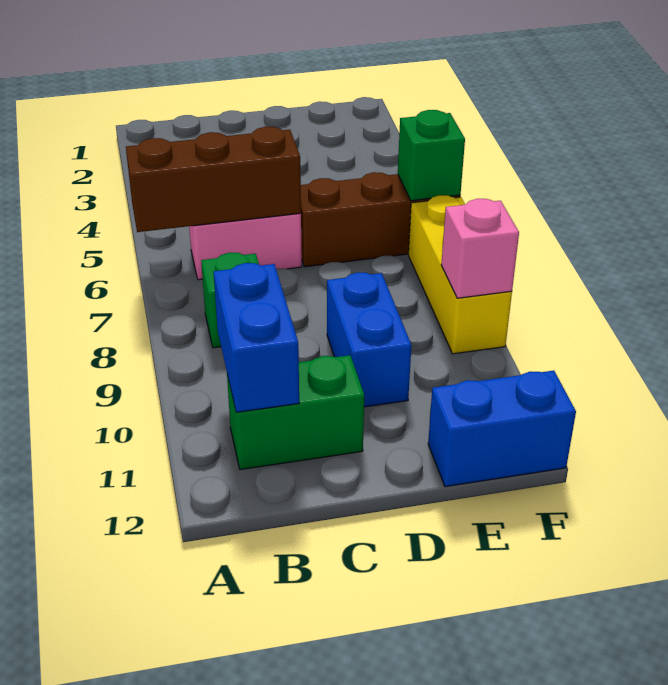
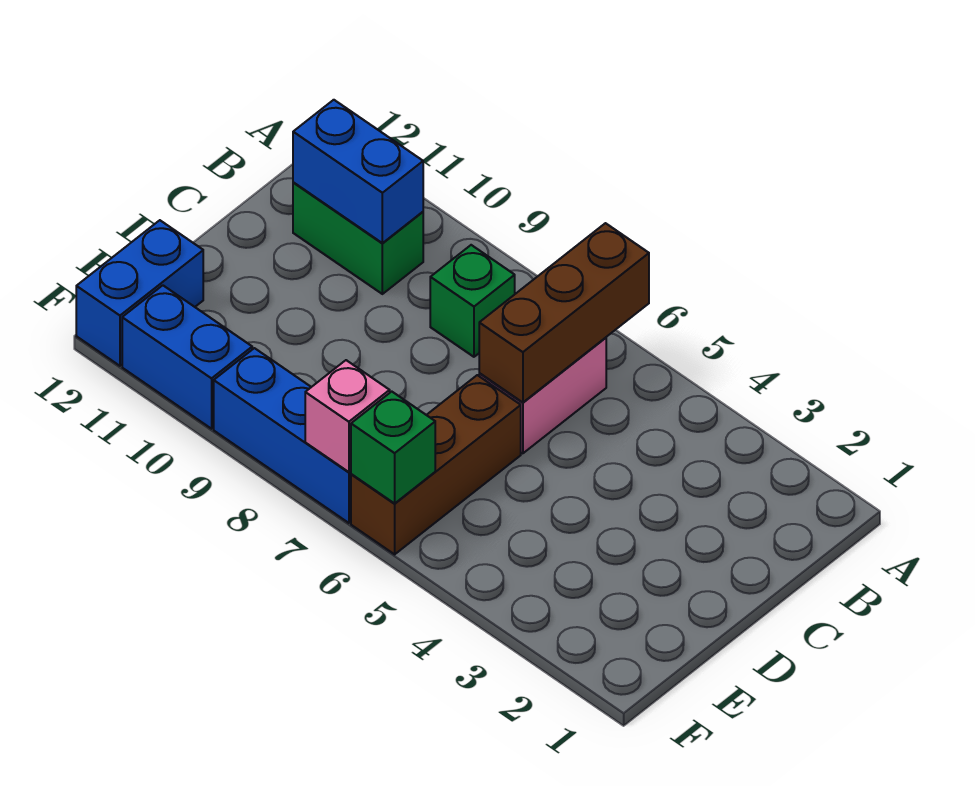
green brick B11:C11 level 1 -> green brick B10:B11 level 1
blue brick D9:D10 level 1 -> blue brick F10:F11 level 1
yellow brick F7:F9 level 1 -> blue brick F7:F9 level 1
pink brick F9 level 2 -> pink brick F7 level 2

